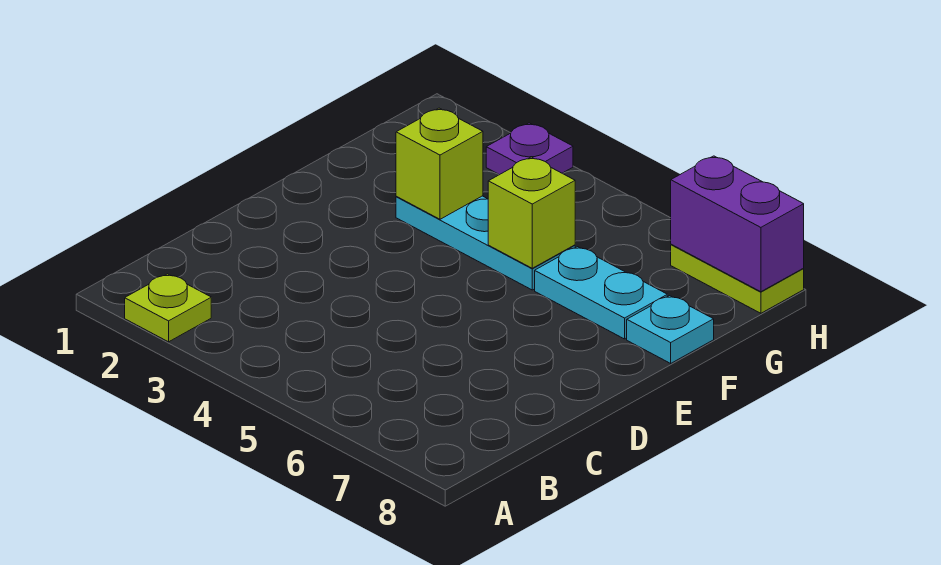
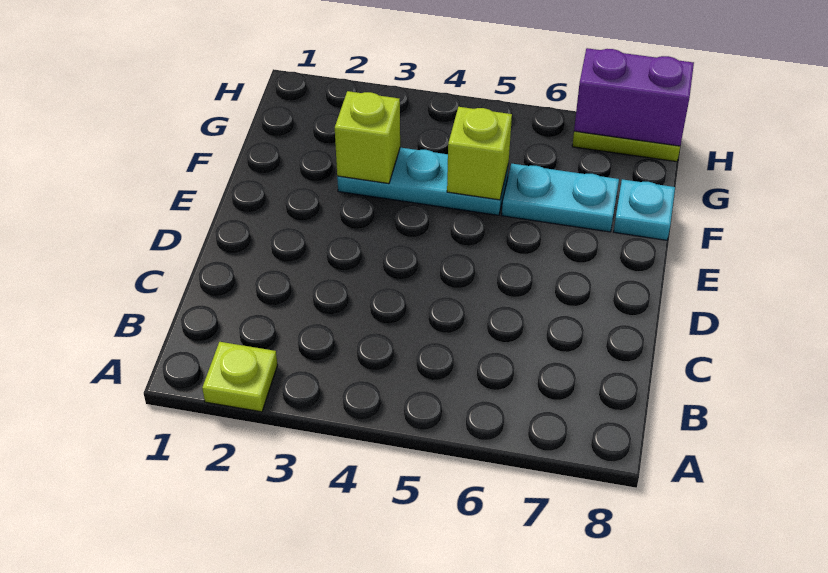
purple plate H3 level 1 -> none

